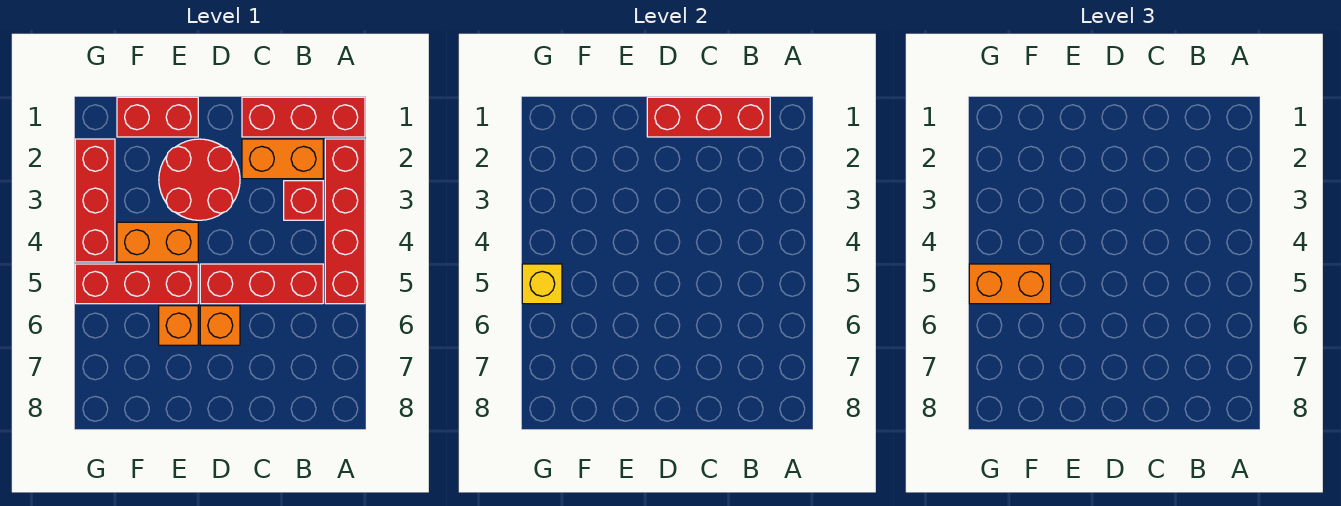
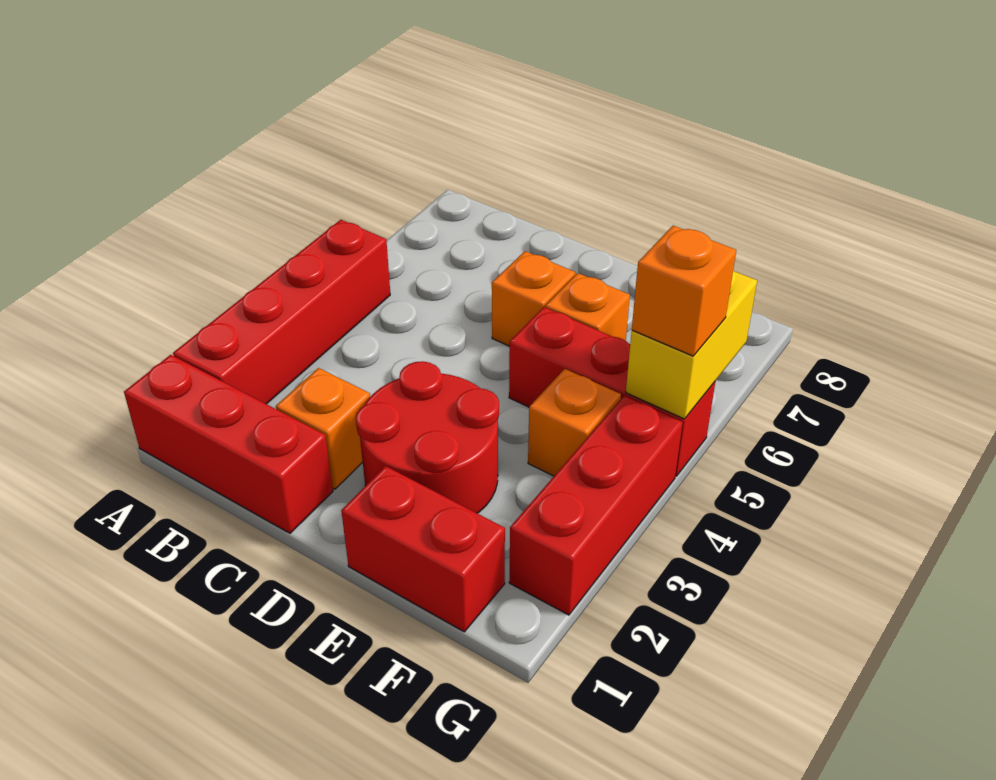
red brick B1:D1 level 2 -> none
orange brick B2:C2 level 1 -> orange brick C2 level 1
red brick B3 level 1 -> none
red brick B5:D5 level 1 -> none
orange brick E4:F4 level 1 -> orange brick F4 level 1
orange brick F5:G5 level 3 -> orange brick G5 level 3
yellow brick G5 level 2 -> yellow brick G5:G6 level 2

